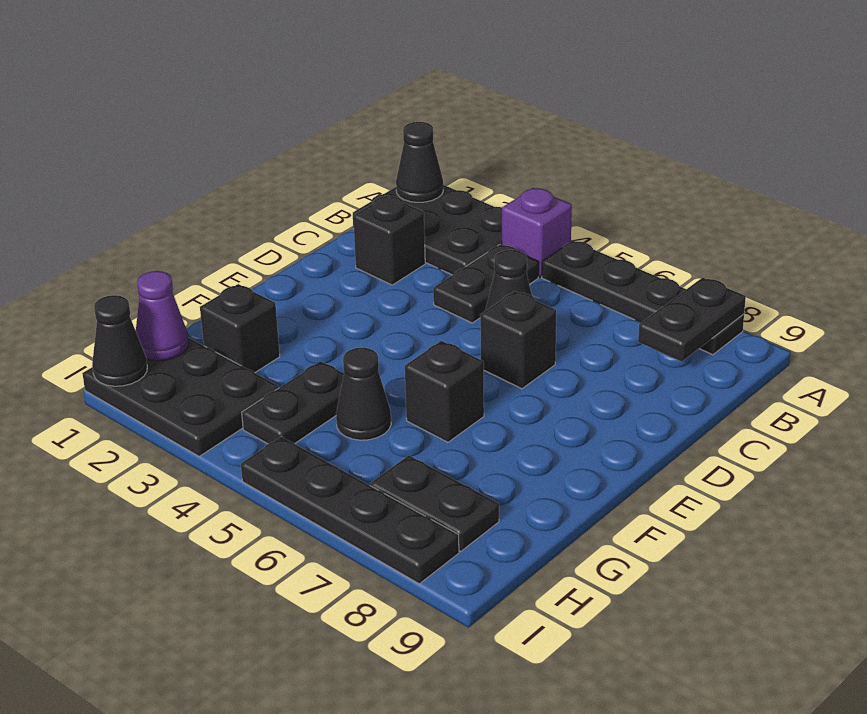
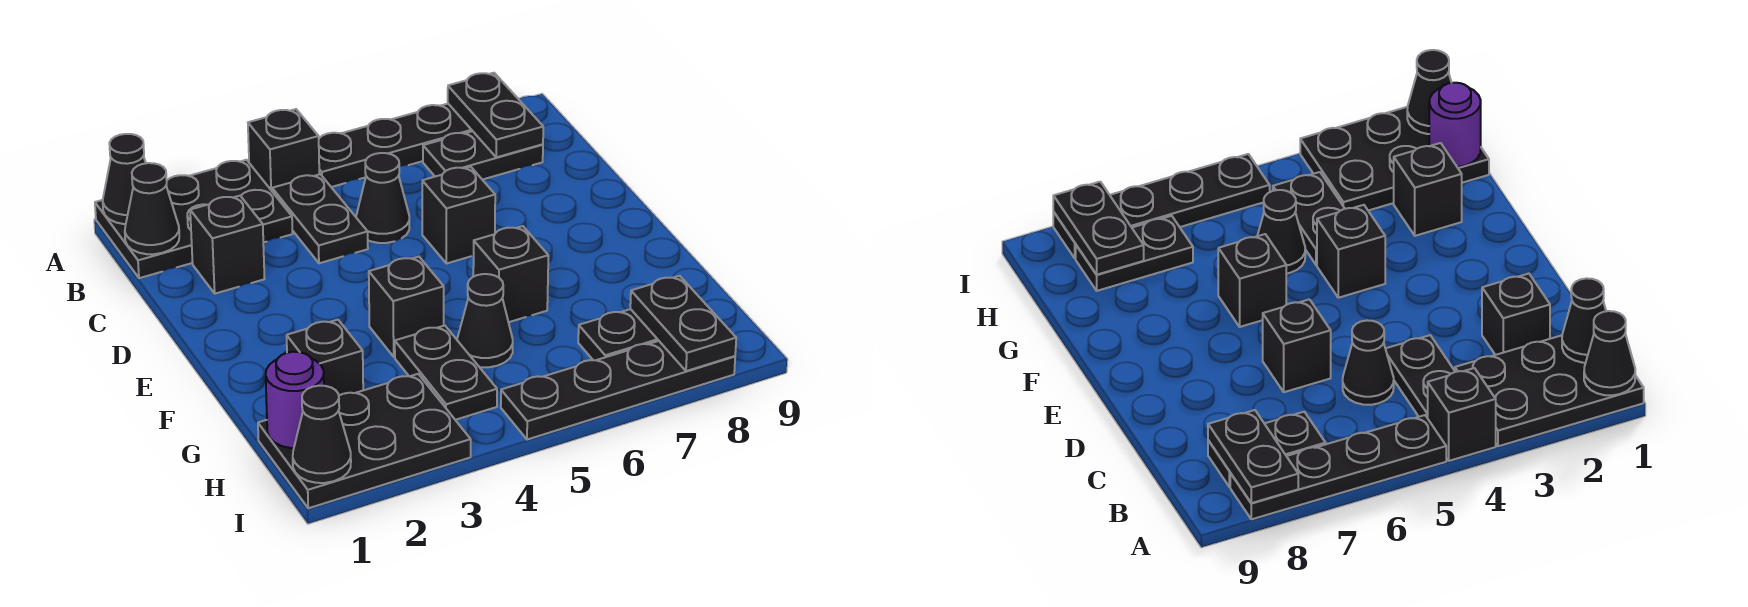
purple brick A4 level 1 -> black brick A4 level 1
none -> black cone B1 level 2
none -> black plate B7:B8 level 1
none -> black brick F4 level 1
purple cone H1 level 2 -> purple round brick H1 level 2
none -> black plate H8:I8 level 2

